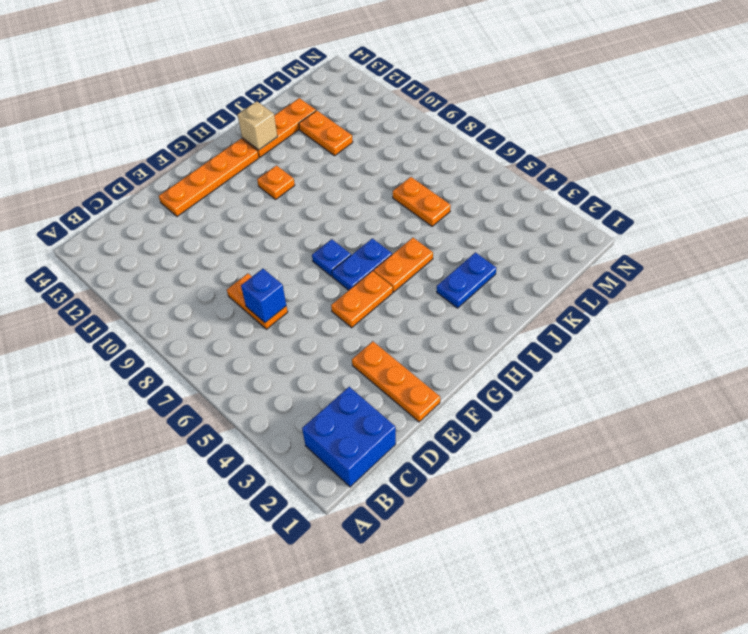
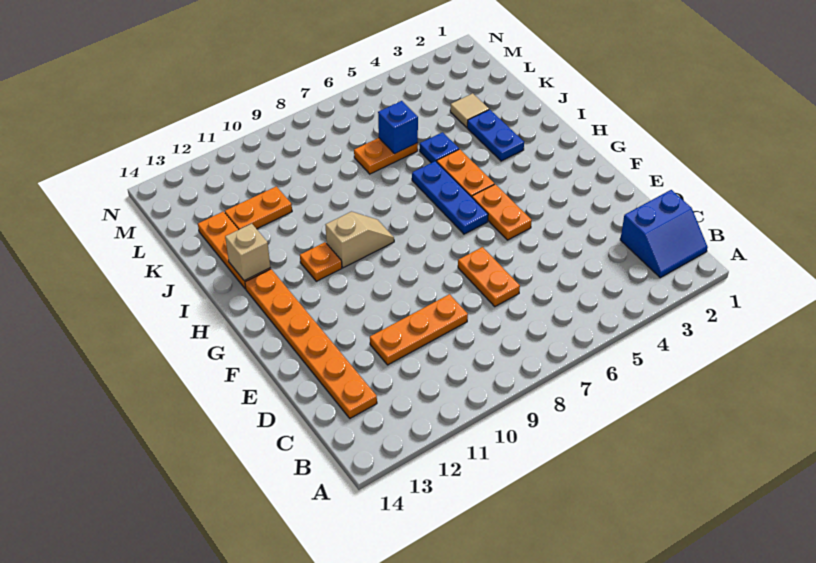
blue brick B1:C2 level 1 -> blue slope B1:C2 level 1 top C
orange plate D7:D8 level 1 -> orange plate D7:E7 level 1
blue brick D7 level 2 -> blue brick K6 level 2
orange plate E1:E3 level 1 -> orange plate D9:D11 level 1
orange plate E13:H13 level 1 -> orange plate C13:H13 level 1
blue plate G6:H6 level 1 -> blue plate G6:I6 level 1
blue plate G7 level 1 -> blue plate J5 level 1
none -> tan slope H9:H10 level 1 top 10
none -> tan tile K3 level 1

